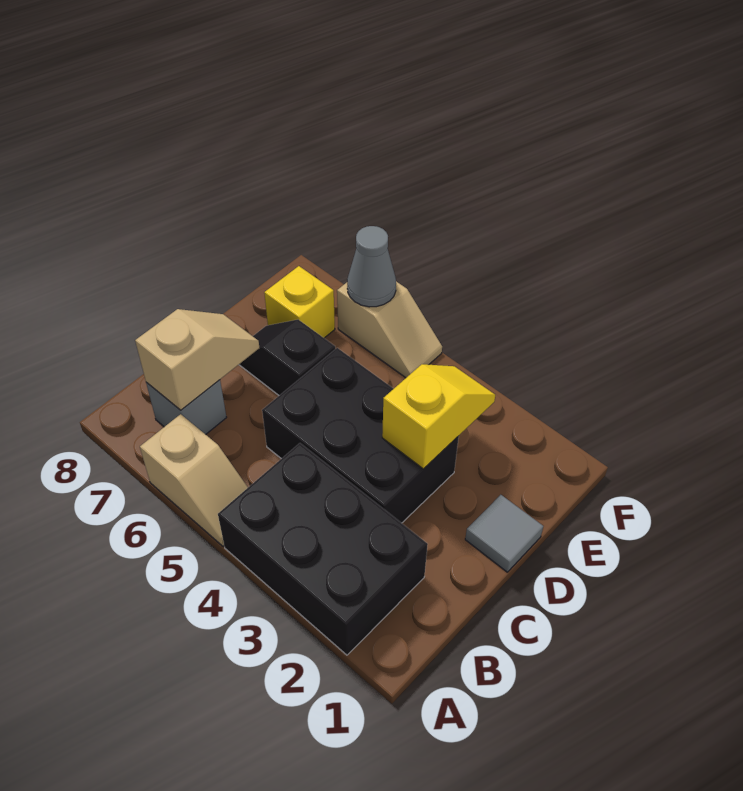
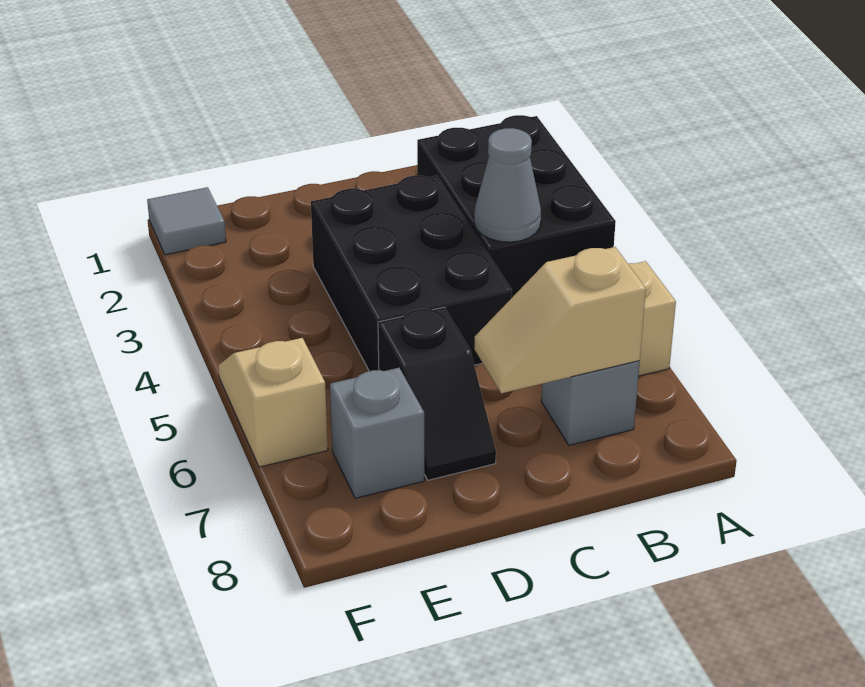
grey tile D1 level 1 -> grey tile F1 level 1
yellow slope D3:E3 level 2 top D -> none
yellow brick E7 level 1 -> grey brick E7 level 1
grey cone F6 level 2 -> grey cone B4 level 2

